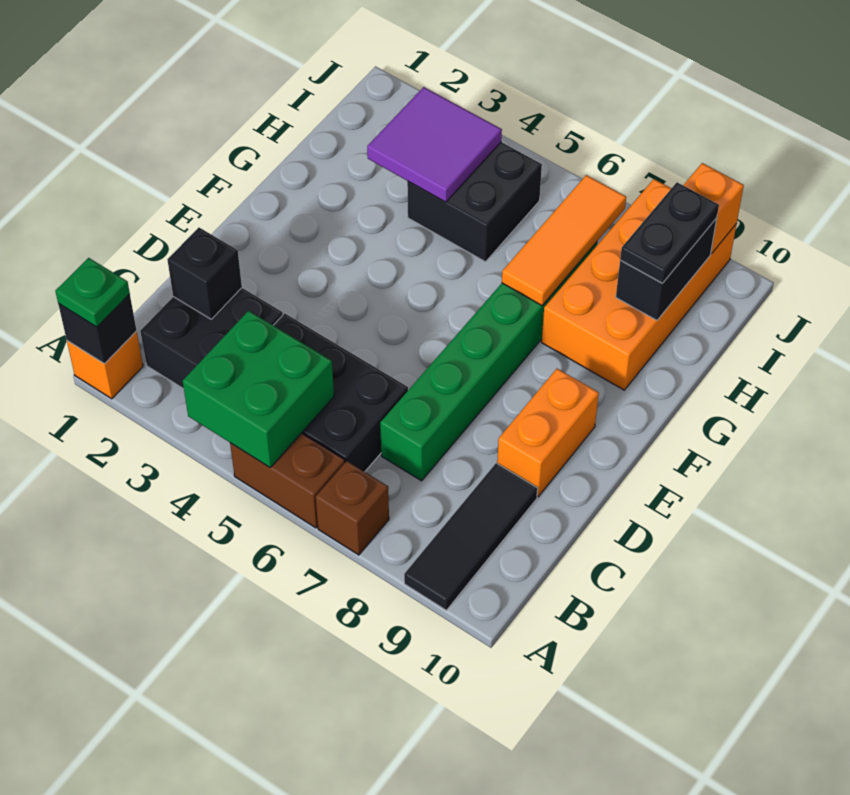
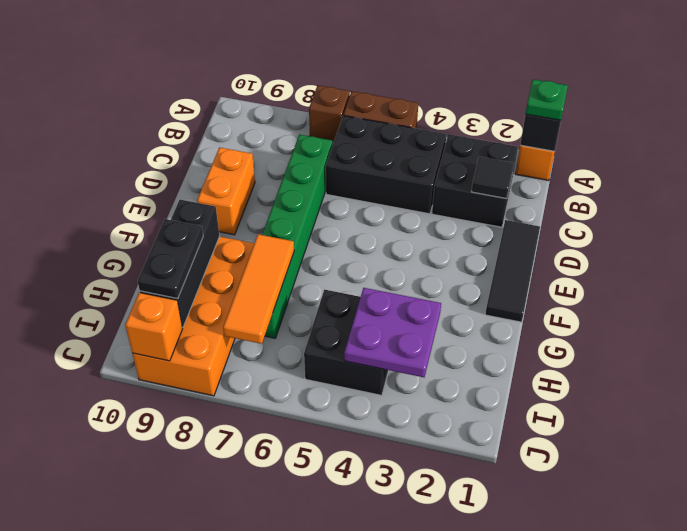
green brick A4:B5 level 2 -> none
black tile A9:C9 level 1 -> black tile D1:F1 level 1
black brick C2 level 2 -> black tile C2 level 2
purple tile H3:I4 level 2 -> purple plate H3:I4 level 2
black brick H9:I9 level 2 -> black brick G9:I9 level 2

